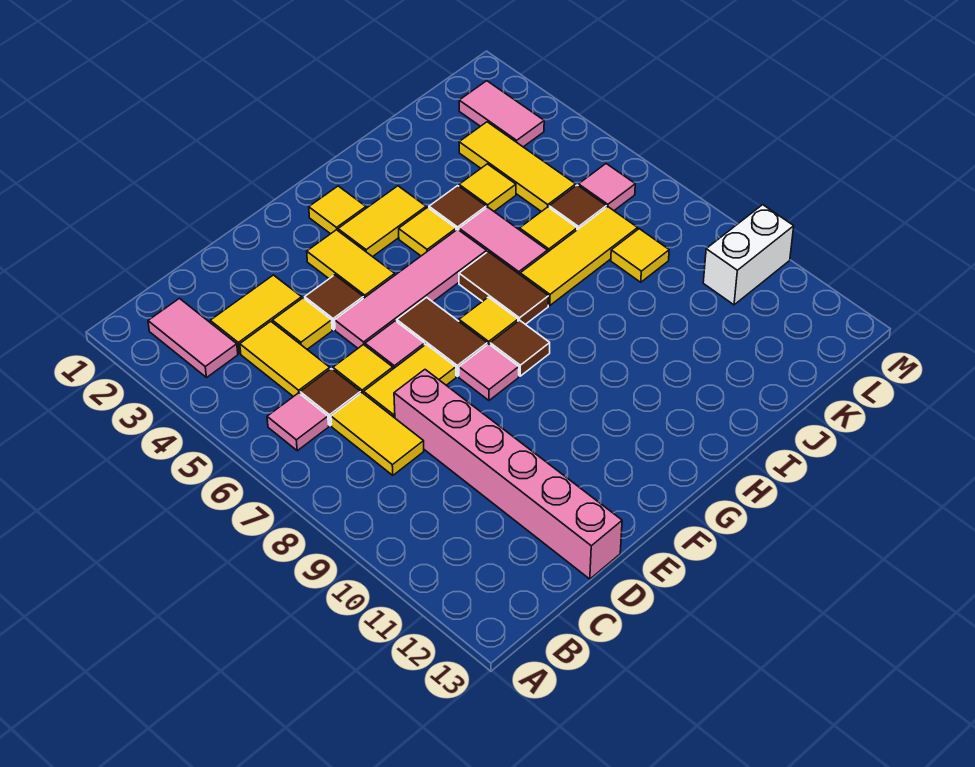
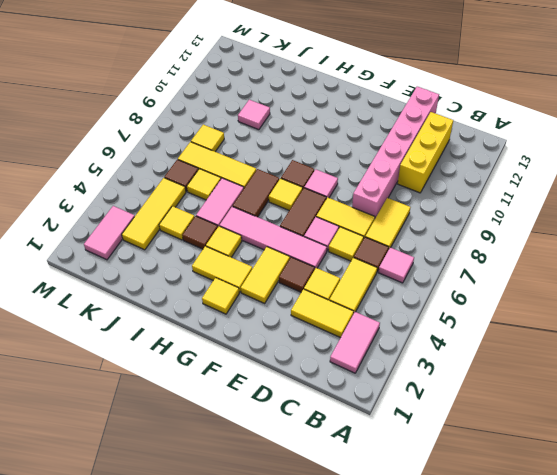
none -> yellow brick C10:C12 level 1
pink tile L6 level 1 -> pink tile J10 level 1
white brick L10:M10 level 1 -> none

